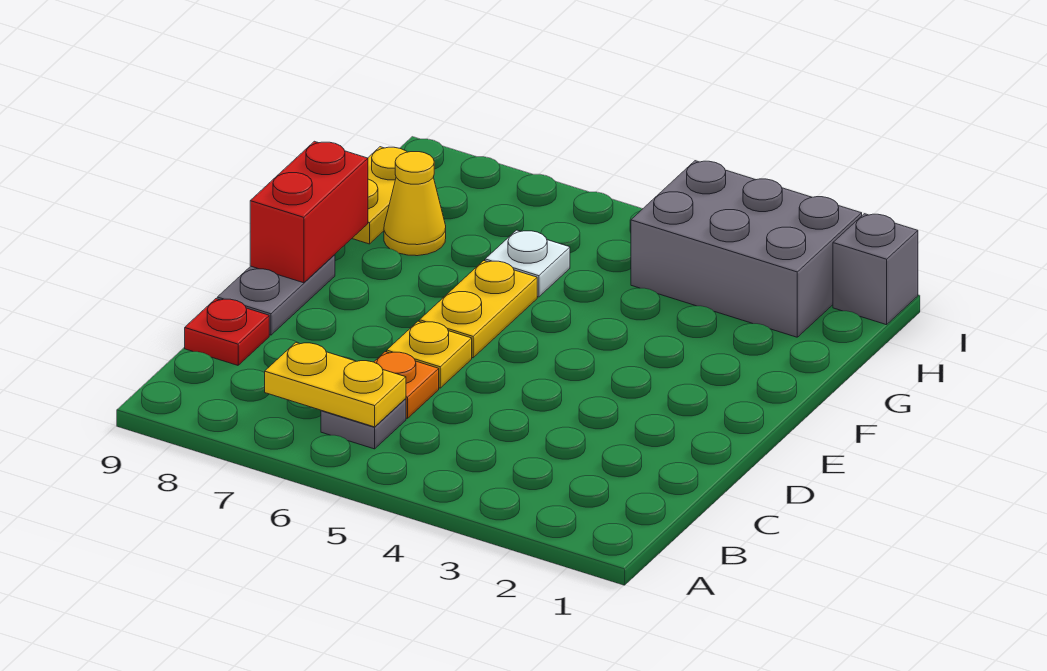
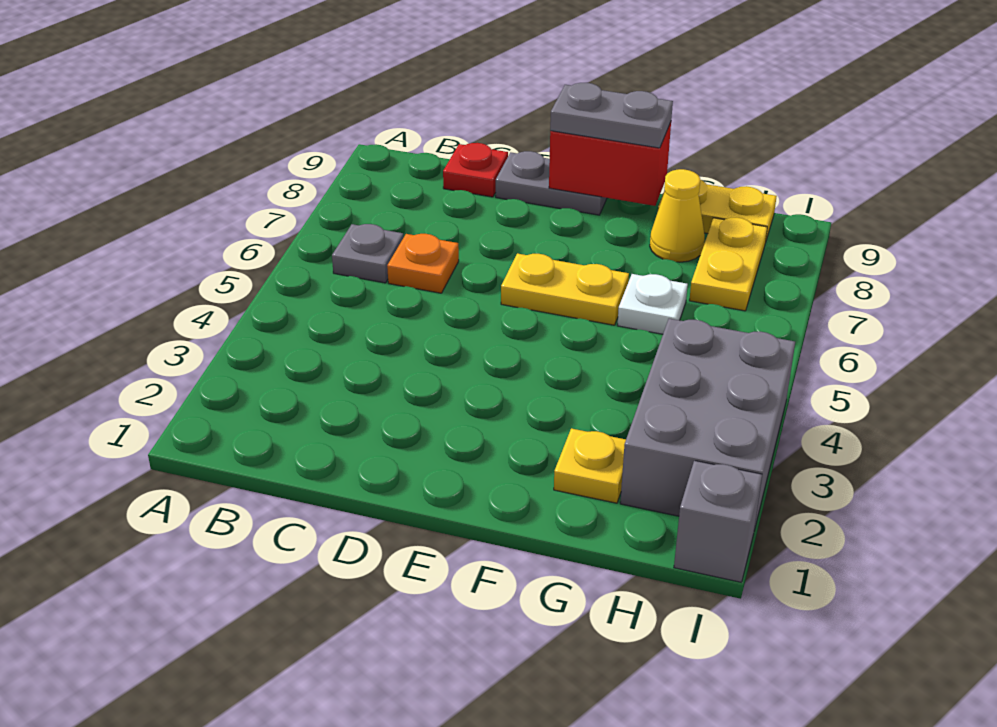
yellow plate B6:B7 level 2 -> yellow plate H7:H8 level 1
yellow plate D6 level 1 -> yellow plate G2 level 1
none -> grey plate E9:F9 level 3

